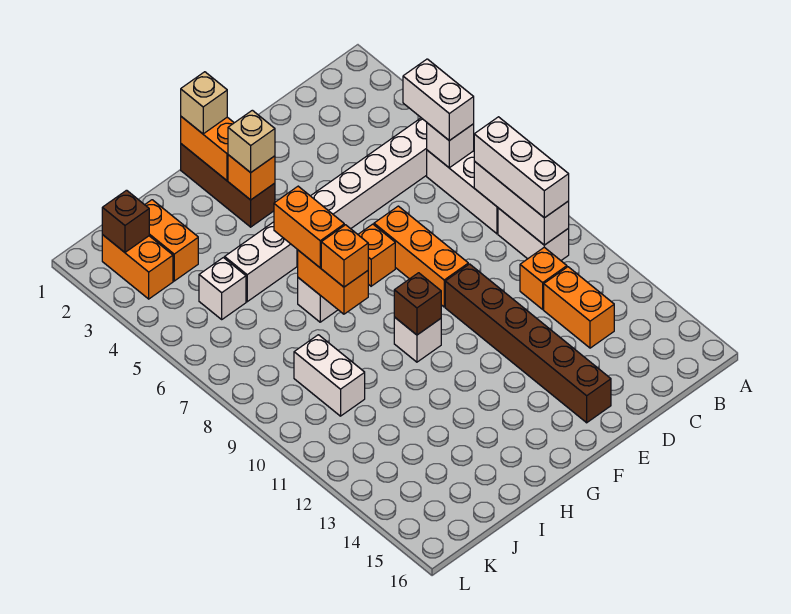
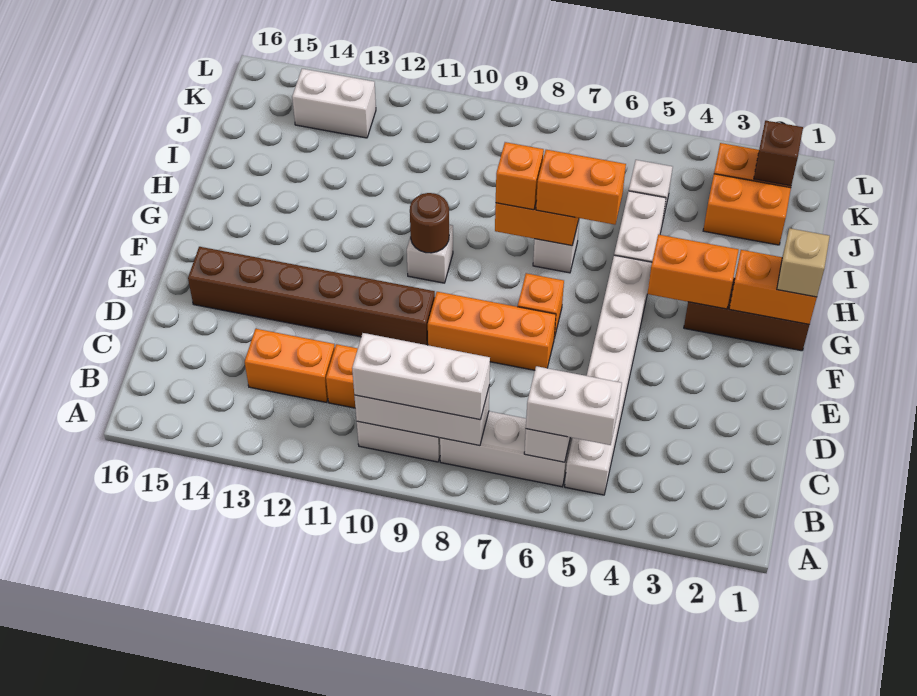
orange brick G3 level 2 -> orange brick G3:G4 level 2
tan brick G3 level 3 -> none
brown brick G10 level 2 -> brown round brick G10 level 2
white brick J9:J10 level 1 -> white brick K13:K14 level 1

